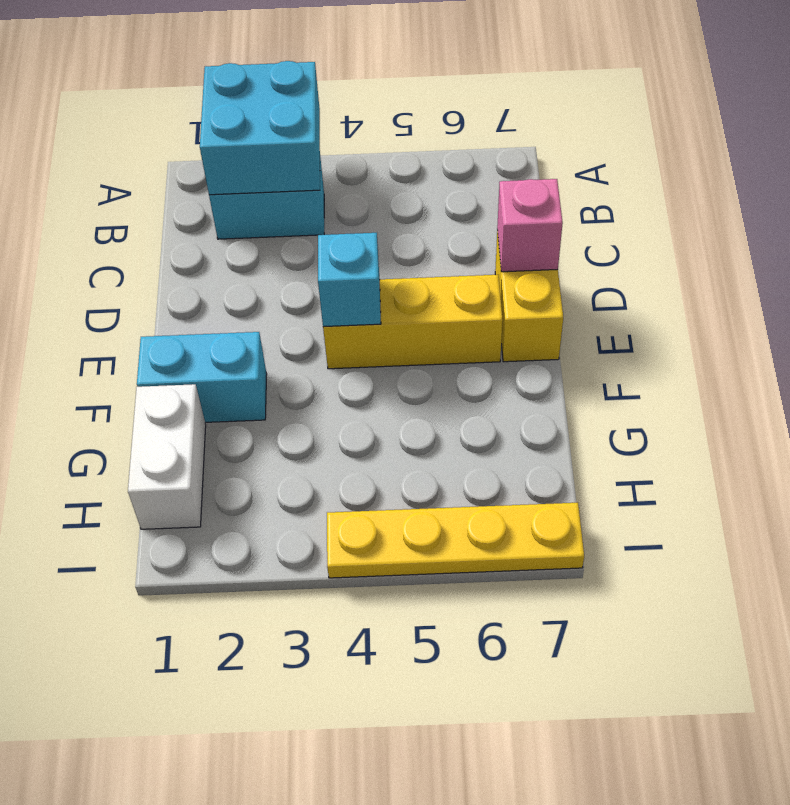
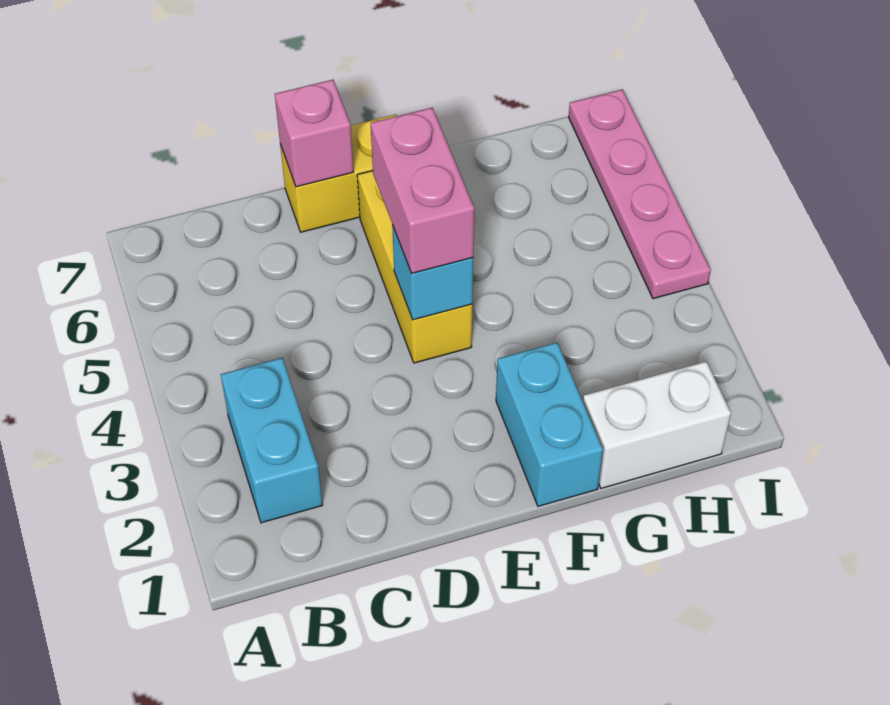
cyan brick A2:B3 level 2 -> none
none -> pink brick E4:E5 level 3
yellow plate I4:I7 level 1 -> pink plate I4:I7 level 1

